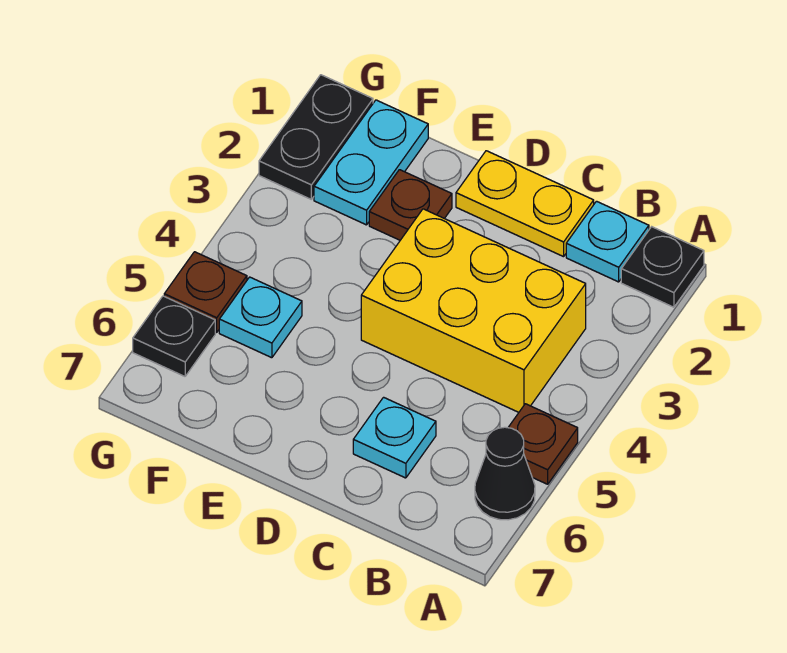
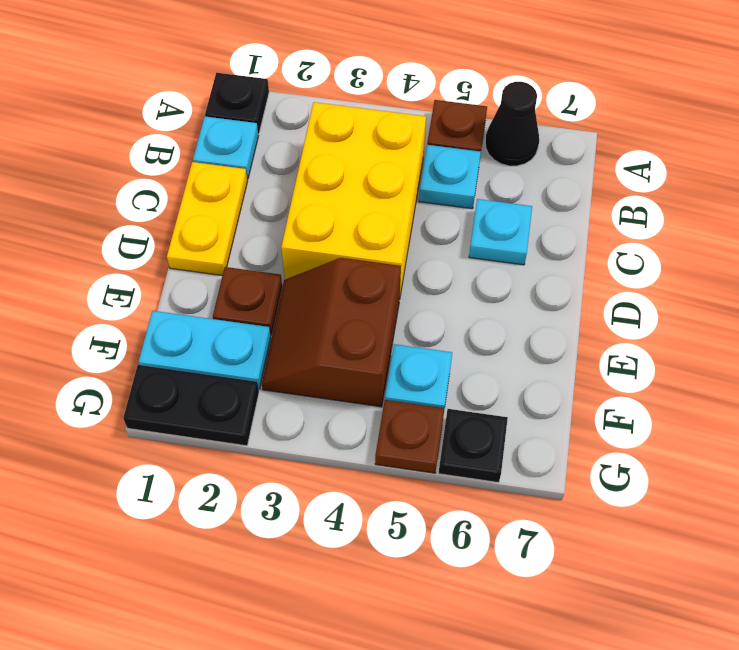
none -> cyan plate B5 level 1
none -> brown slope E3:F4 level 1 top 4

